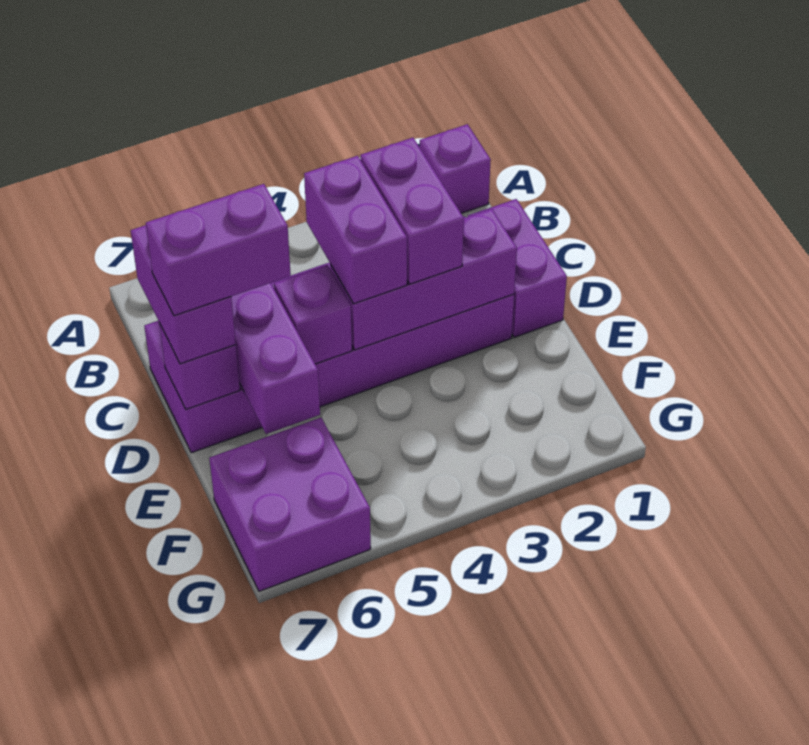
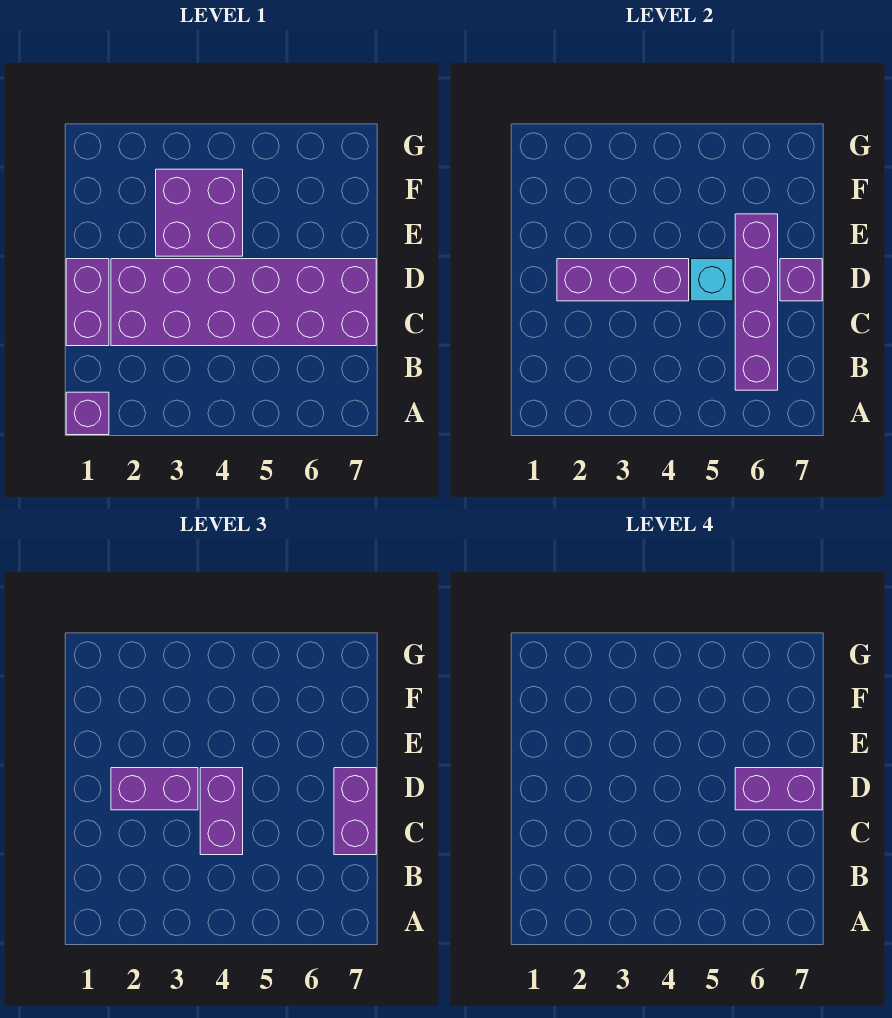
purple brick C3:D3 level 3 -> purple brick D2:D3 level 3
purple brick D5 level 2 -> cyan brick D5 level 2
purple brick F6:G7 level 1 -> purple brick E3:F4 level 1

